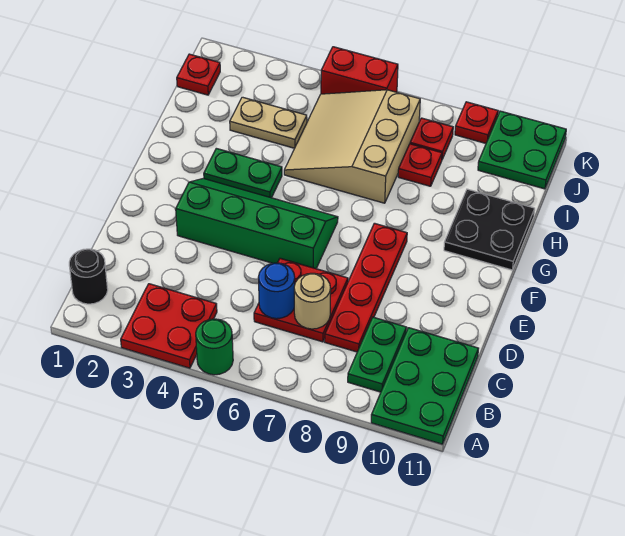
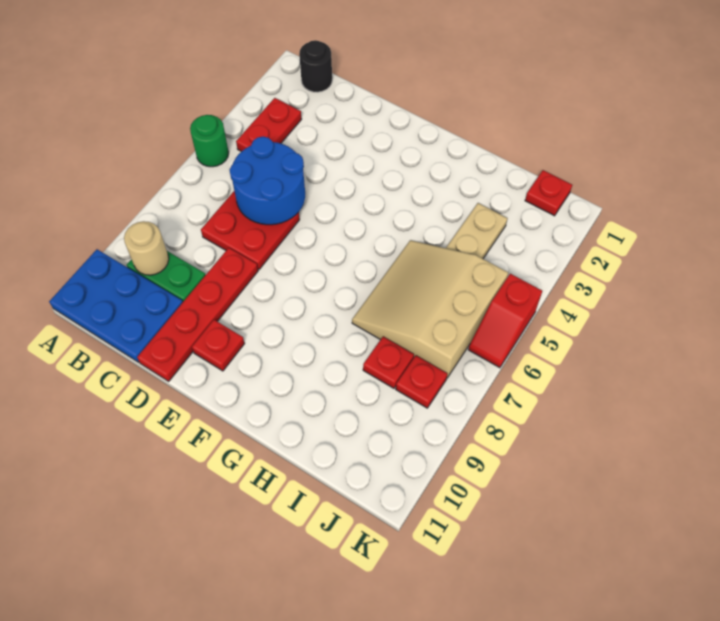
red plate A3:B4 level 1 -> red plate B3:B4 level 1
green plate A10:C11 level 1 -> blue plate A10:C11 level 1
blue round brick C6 level 2 -> blue round brick C5:D6 level 2
tan round brick C7 level 2 -> tan round brick B9 level 2
red plate C8:F8 level 1 -> red plate D8:D11 level 1
green slope E3:F6 level 1 top E -> none
green plate G3:G4 level 1 -> none
black plate G10:H11 level 1 -> none
tan slope H5:J7 level 1 top 7 -> tan slope H5:J7 level 1 top J
green plate J10:K11 level 1 -> none
red brick K5:K6 level 1 -> red slope K5:K6 level 1 top 5
red plate K9 level 1 -> red plate E10 level 1

